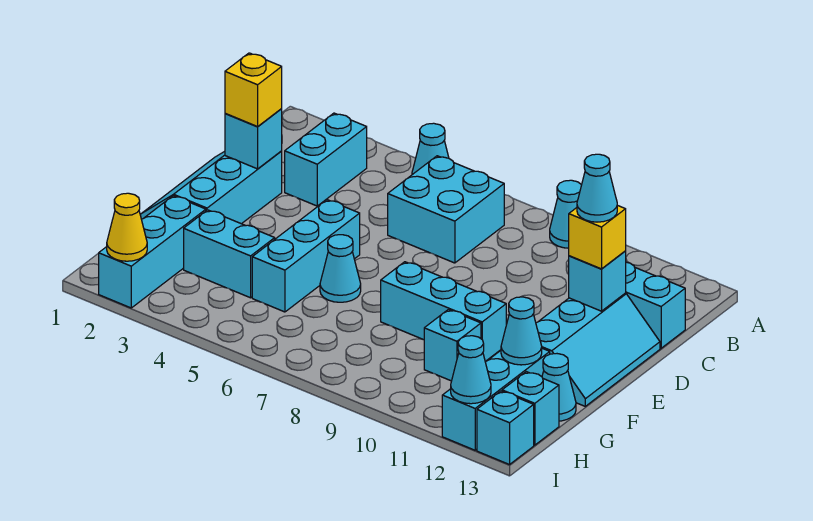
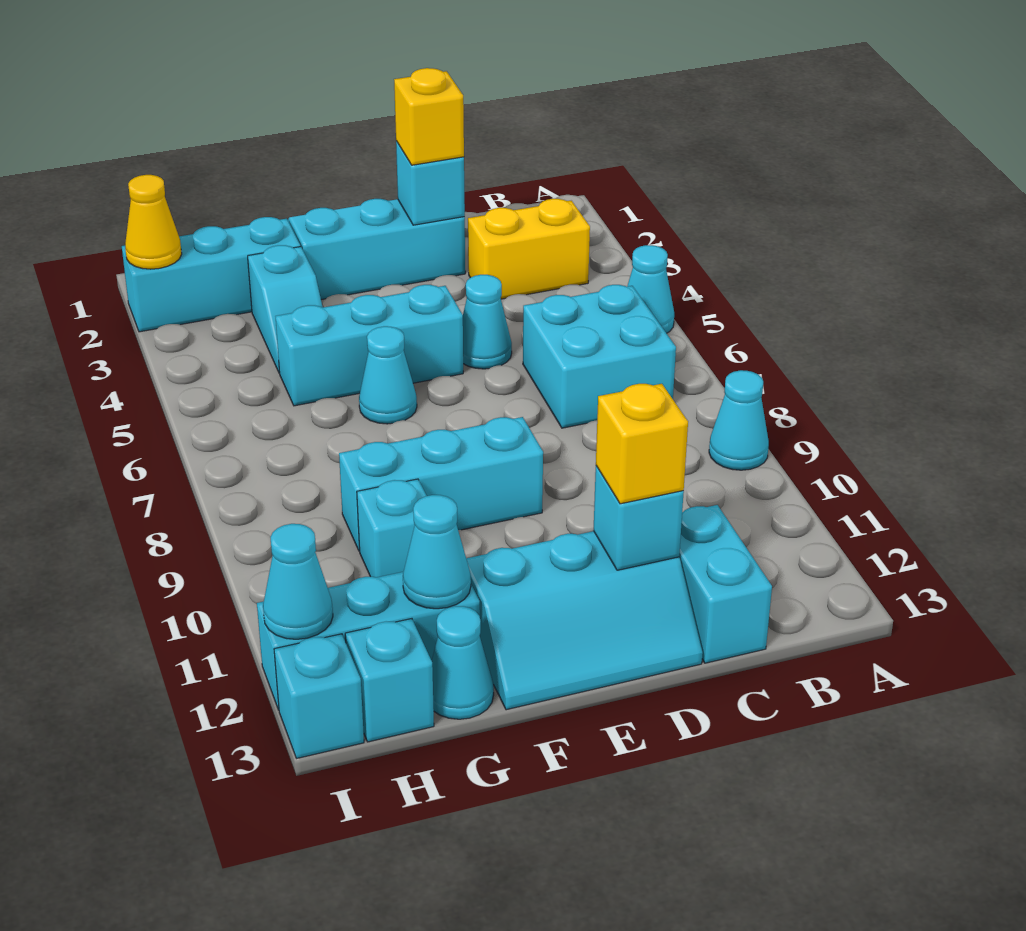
cyan brick B3:C3 level 1 -> yellow brick B3:C3 level 1
cyan cone D12 level 4 -> cyan cone D5 level 1
cyan brick F8:F10 level 1 -> cyan brick E9:G9 level 1
cyan brick G3:G4 level 1 -> cyan slope G3:G4 level 1 top 3

